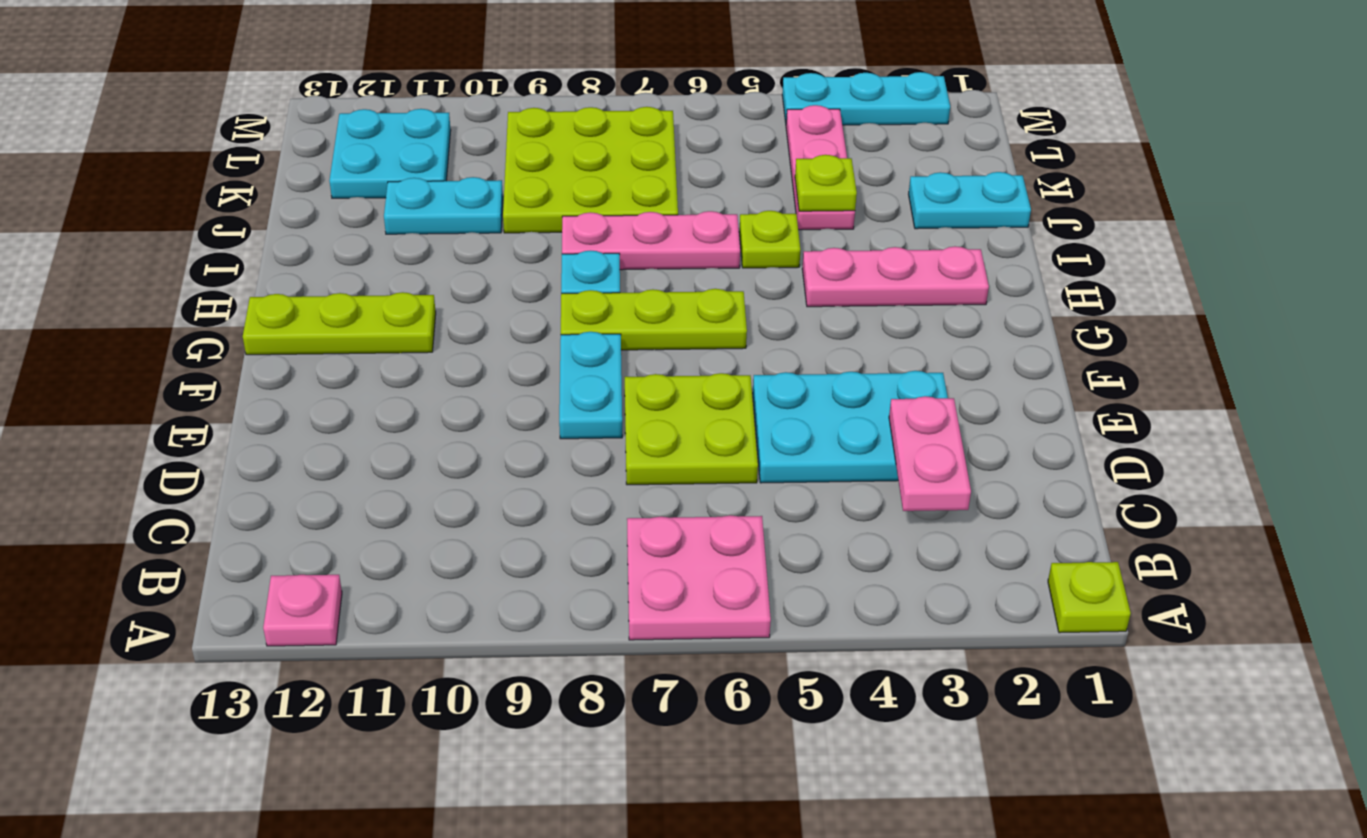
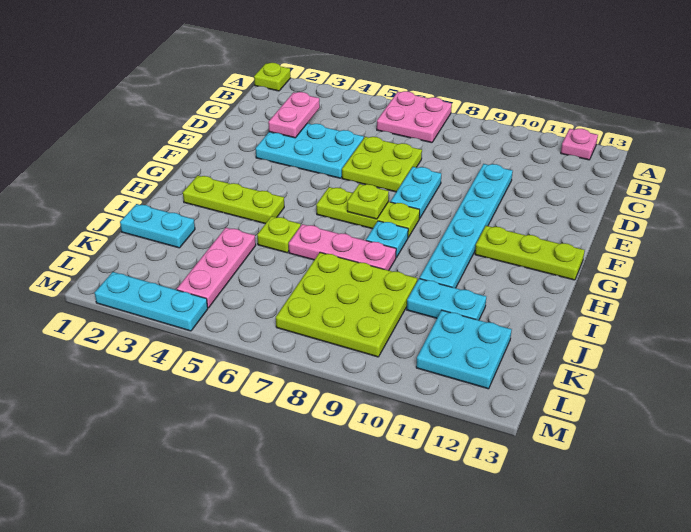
none -> cyan plate D10:I10 level 1
pink plate H2:H4 level 1 -> lime plate H2:H4 level 1
lime plate J4 level 2 -> lime plate G7 level 2

